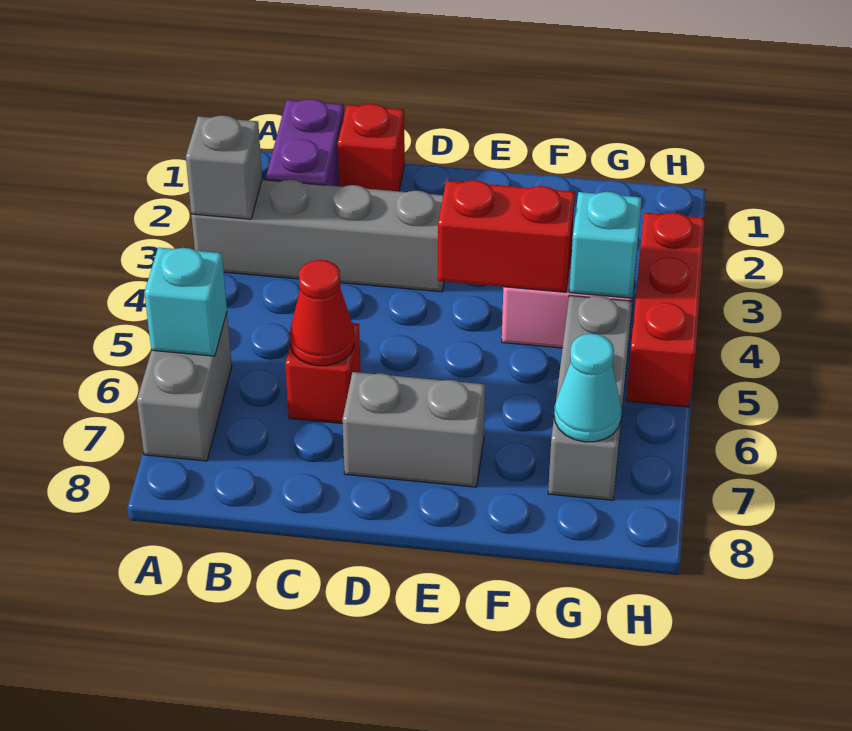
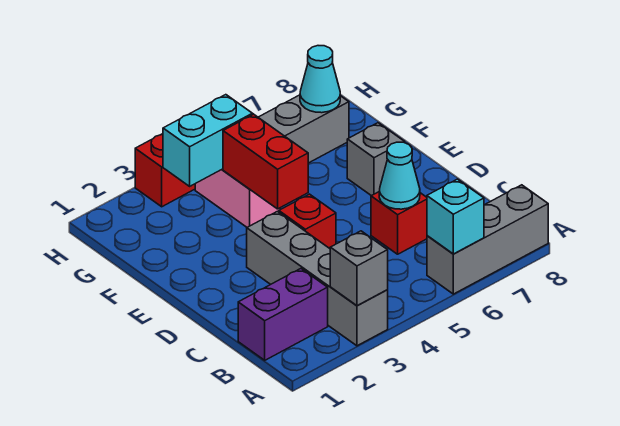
grey brick A6:A7 level 1 -> grey brick A6:A8 level 1
red brick C1 level 1 -> red brick D4 level 1
red cone C6 level 2 -> cyan cone C6 level 2
grey brick D7:E7 level 1 -> grey brick E7 level 1
cyan brick G4 level 2 -> cyan brick G3:G4 level 2

